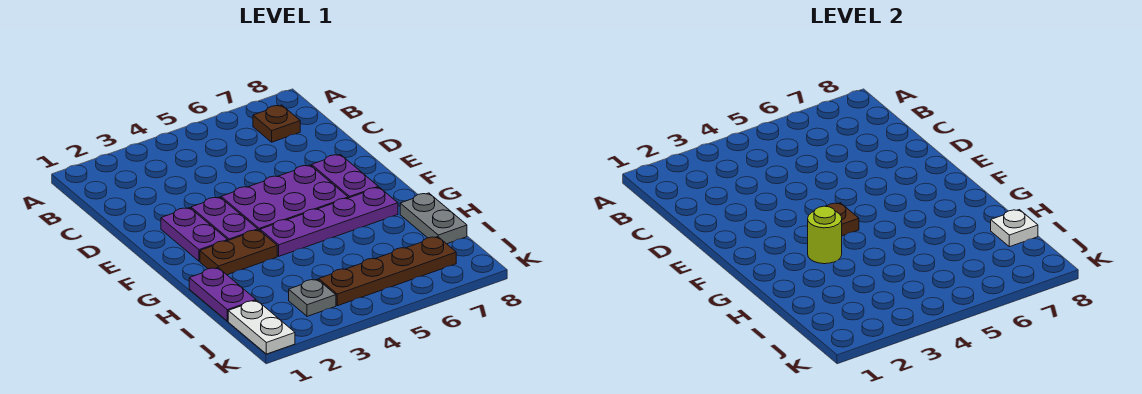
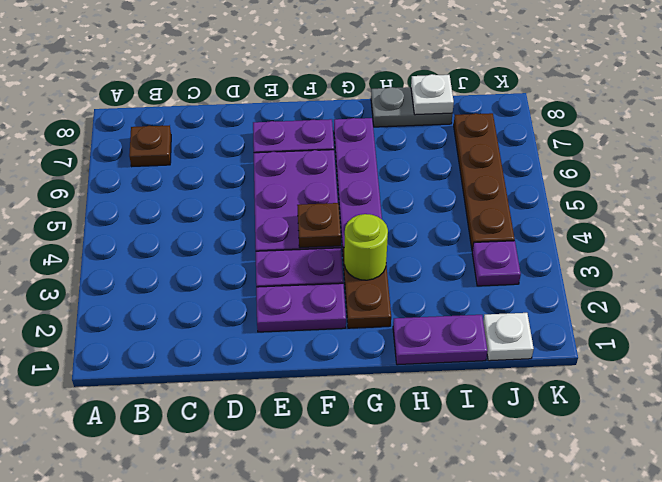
white plate J1:K1 level 1 -> white plate J1 level 1
grey plate J3 level 1 -> purple plate J3 level 1

